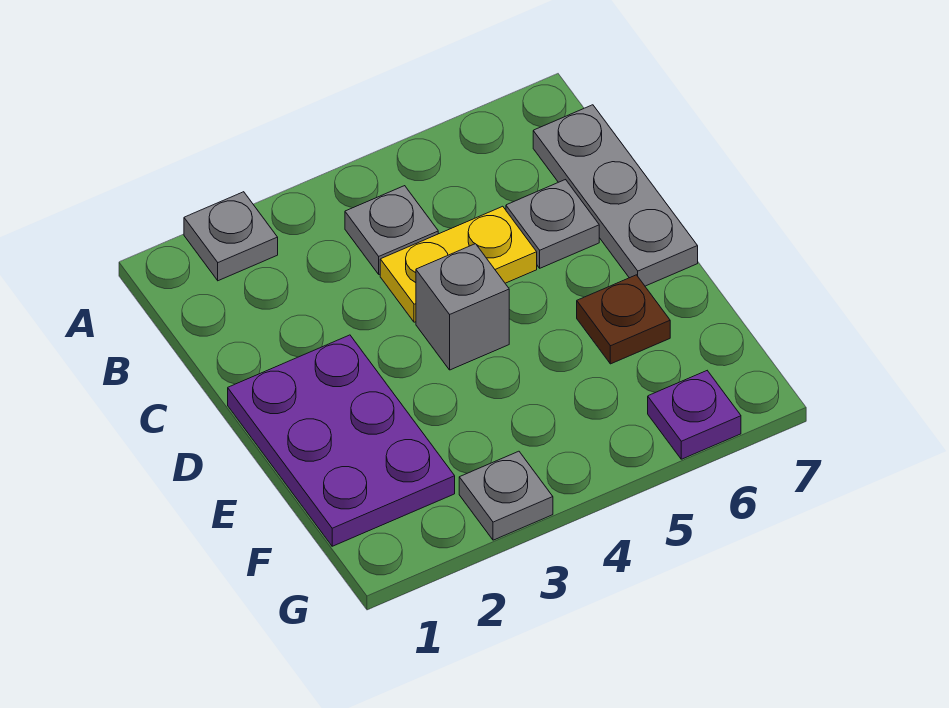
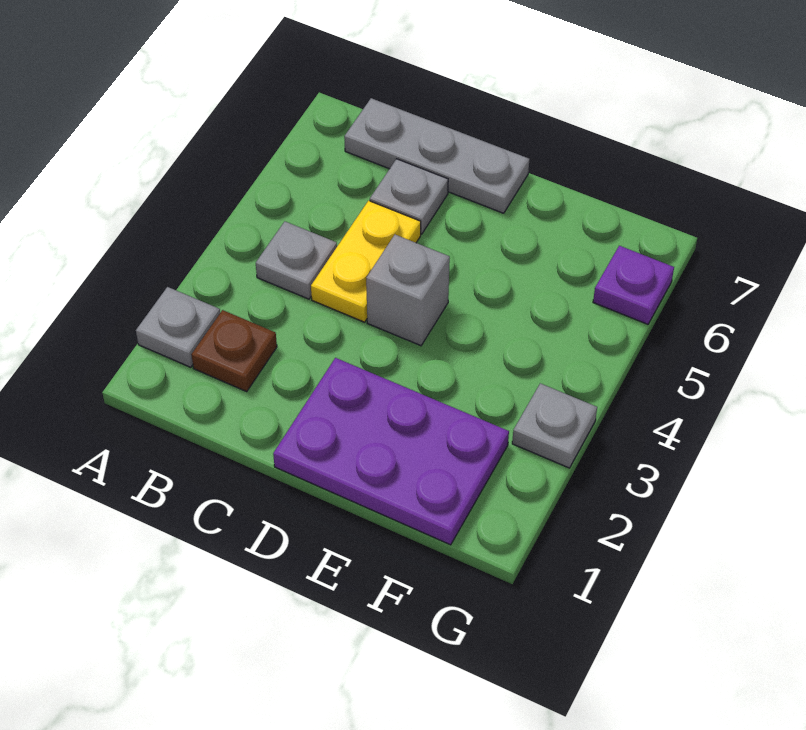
brown plate E6 level 1 -> brown plate B2 level 1

